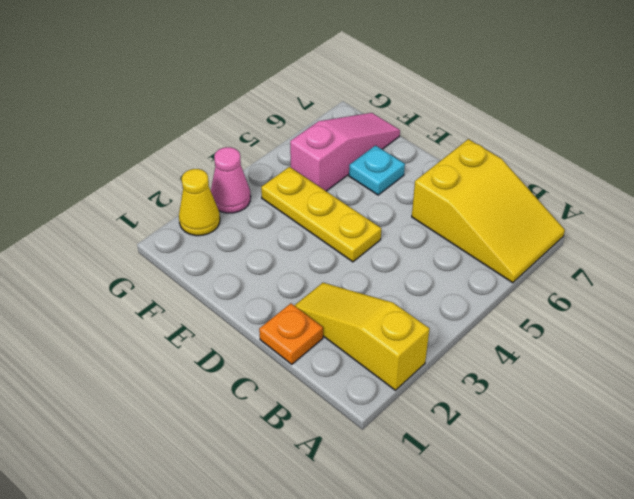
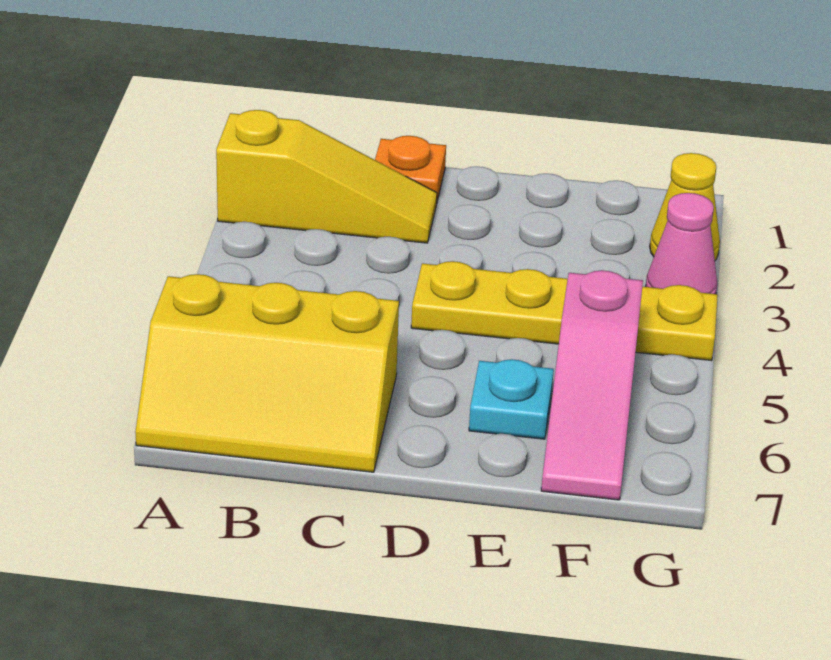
yellow slope A6:C7 level 1 top C -> yellow slope A6:C7 level 1 top 6
yellow plate D4:F4 level 1 -> yellow plate D4:G4 level 1

